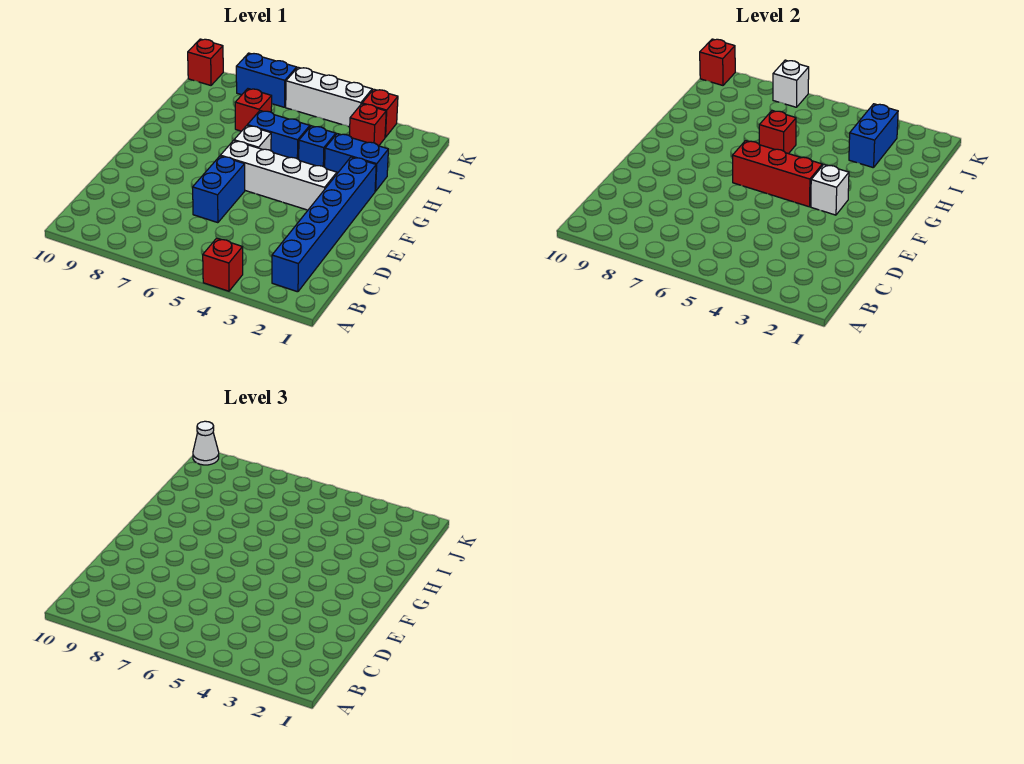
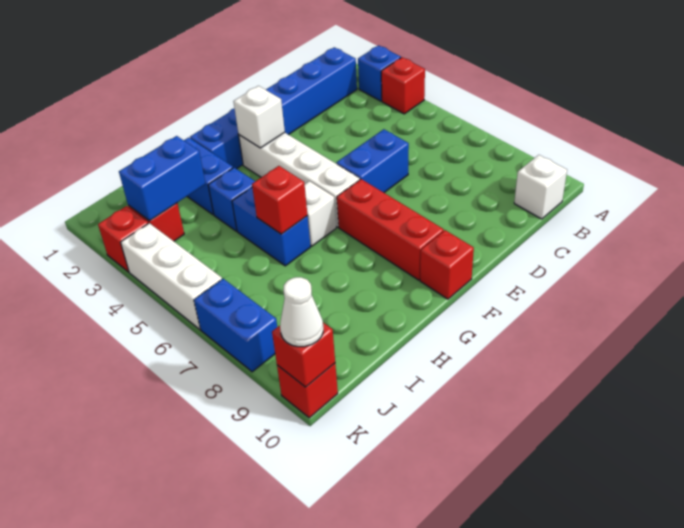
none -> blue brick A3 level 1
red brick F4:F6 level 2 -> red brick F7:F9 level 1
red brick I7 level 1 -> red brick F10 level 1
white brick K7 level 2 -> white brick B10 level 1

